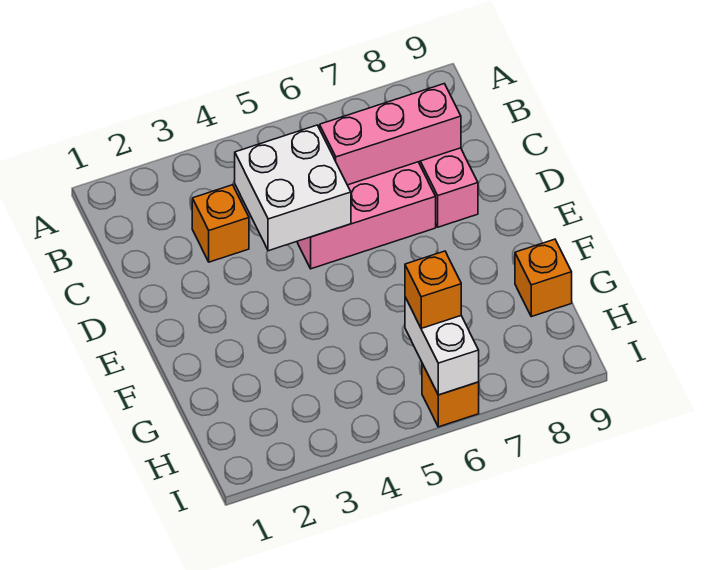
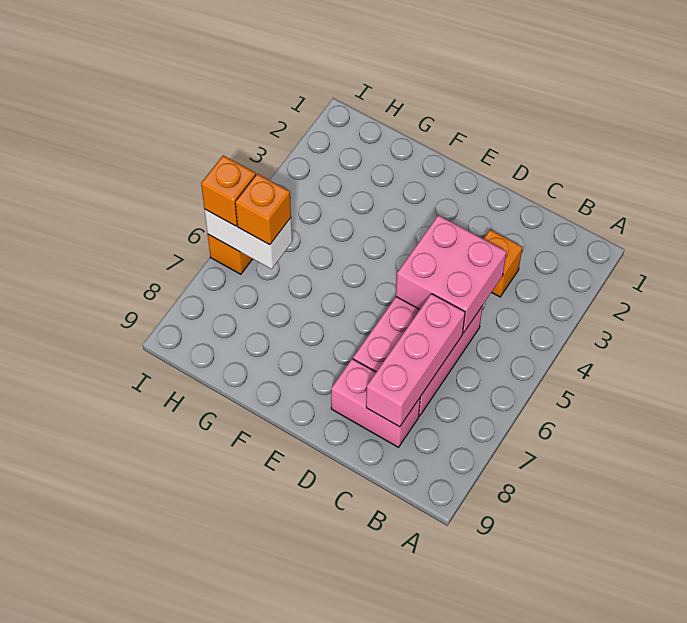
white brick C4:D5 level 2 -> pink brick C4:D5 level 2
orange brick G9 level 1 -> orange brick I6 level 3

